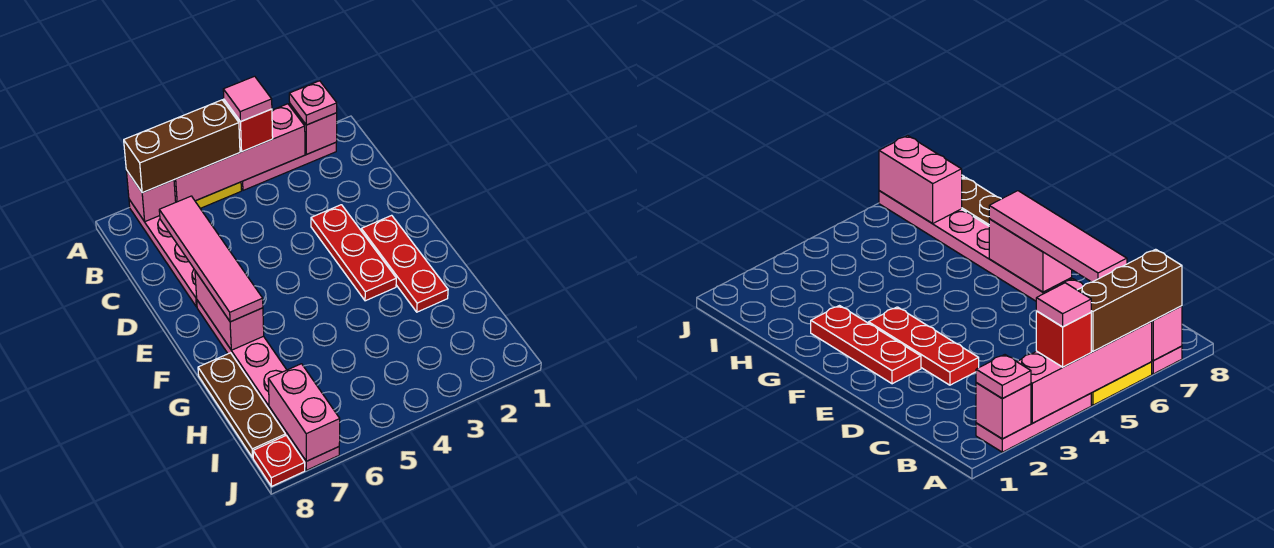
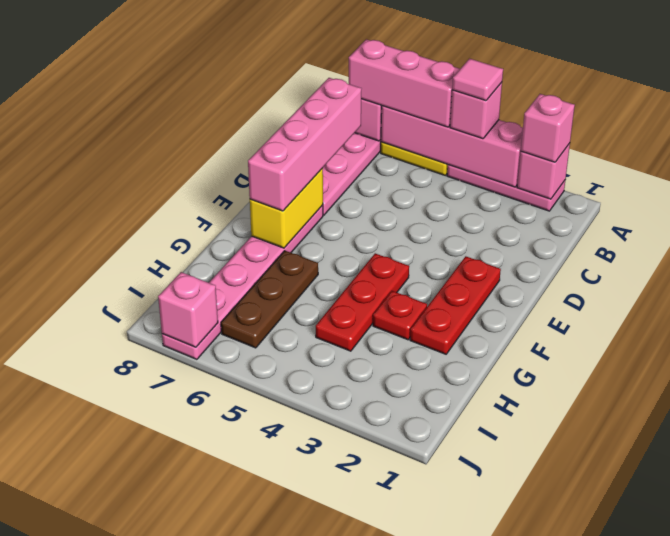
pink plate A2 level 3 -> pink brick A2 level 3
red brick A4 level 3 -> pink brick A4 level 3
brown brick A5:A7 level 3 -> pink brick A5:A7 level 3
pink tile C7:F7 level 3 -> pink brick C7:F7 level 3
red plate D3:F3 level 1 -> red plate F4:H4 level 1
pink brick E7:F7 level 2 -> yellow brick E7:F7 level 2
brown plate G8:I8 level 1 -> brown plate G6:I6 level 1
pink brick I7:J7 level 2 -> pink brick J7 level 2
red plate J8 level 1 -> red plate G3 level 1

